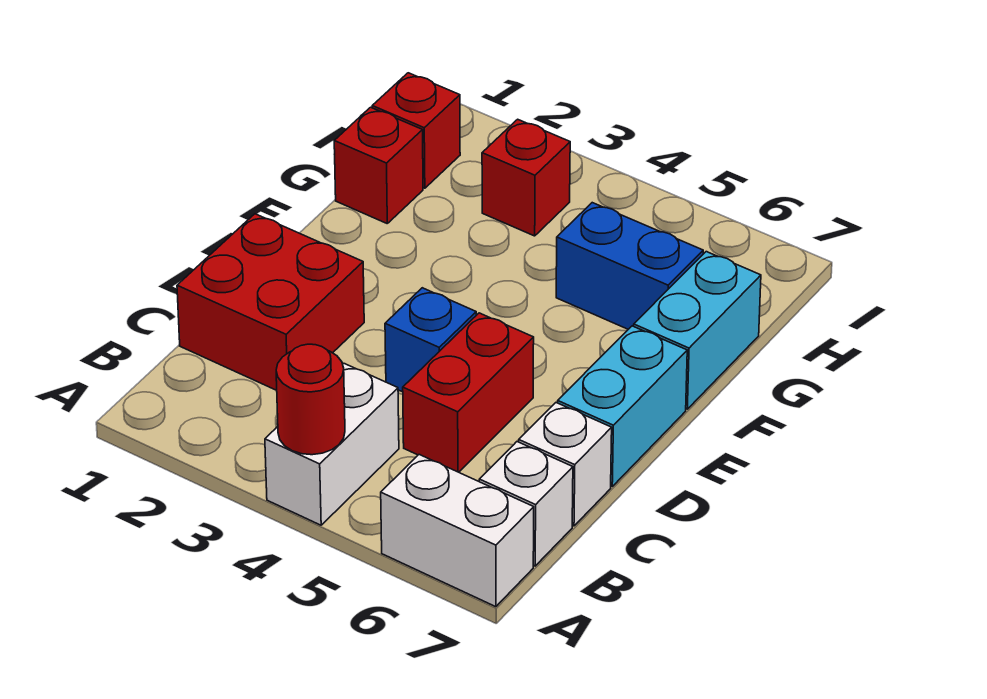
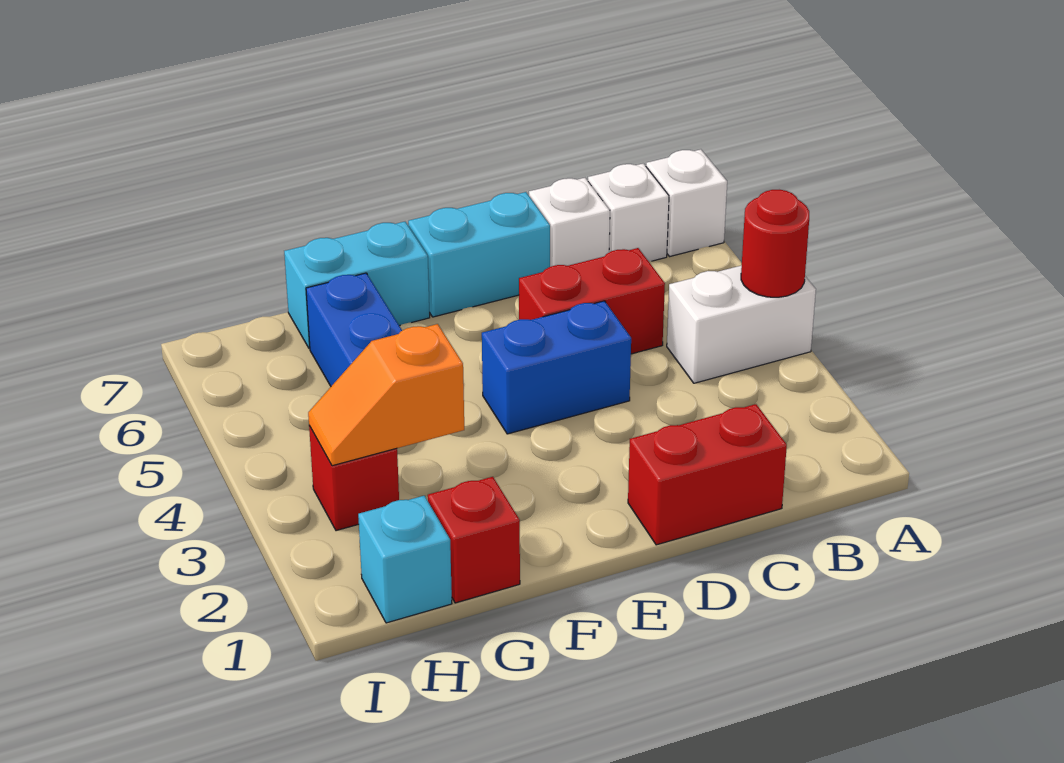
white brick A6:A7 level 1 -> white brick A7 level 1
red brick C1:D2 level 1 -> red brick C1:D1 level 1
blue brick D4 level 1 -> blue brick D4:E4 level 1
none -> orange slope G3:H3 level 2 top G
red brick H1 level 1 -> cyan brick H1 level 1

